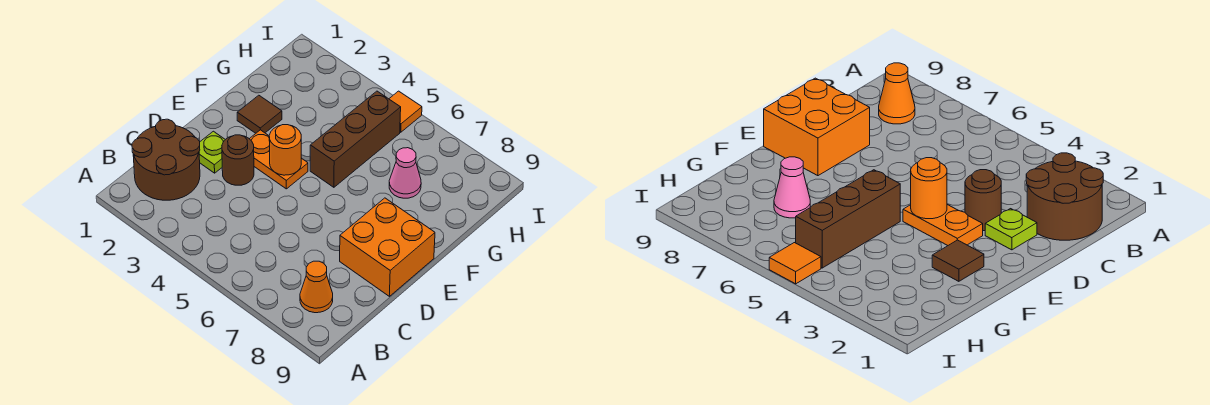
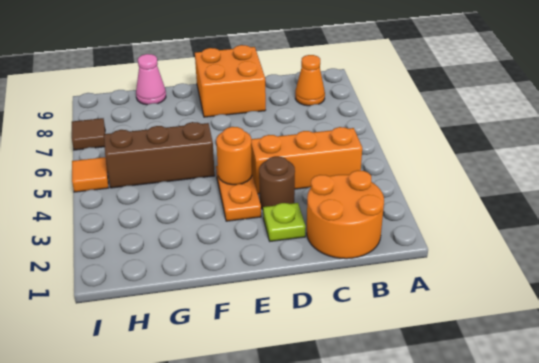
brown round brick B1:C2 level 1 -> orange round brick B1:C2 level 1
none -> orange brick B4:D4 level 1
brown tile F2 level 1 -> brown tile I7 level 1
pink cone G7 level 1 -> pink cone G9 level 1

